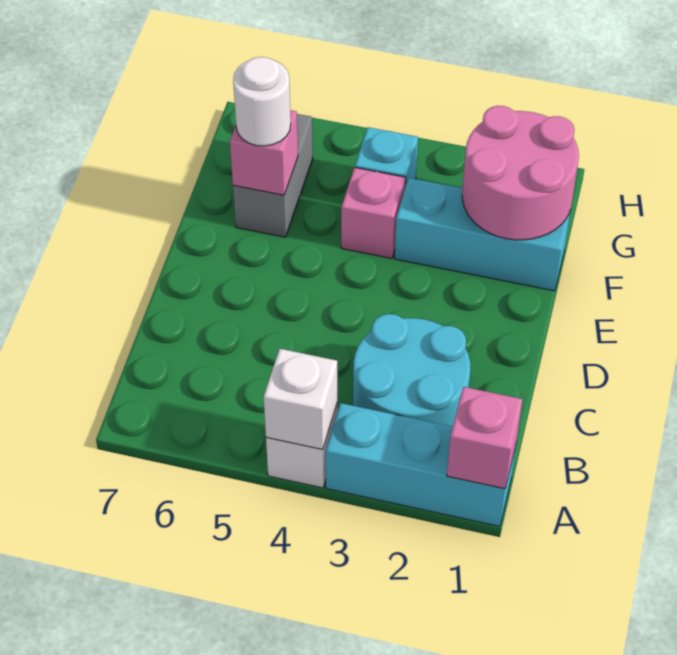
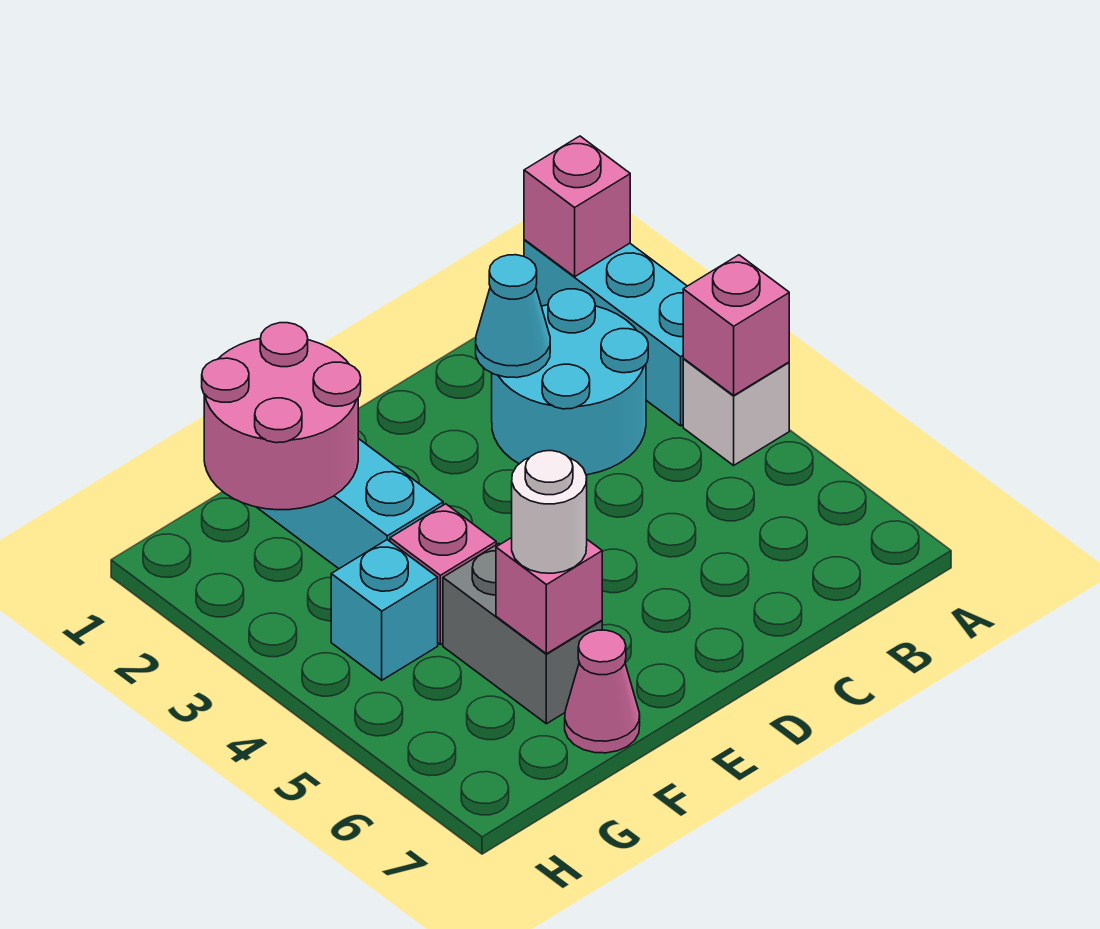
white brick A4 level 2 -> pink brick A4 level 2
none -> cyan cone C2 level 2
grey brick F6:G6 level 1 -> grey brick F5:F6 level 1
none -> pink cone F7 level 1

